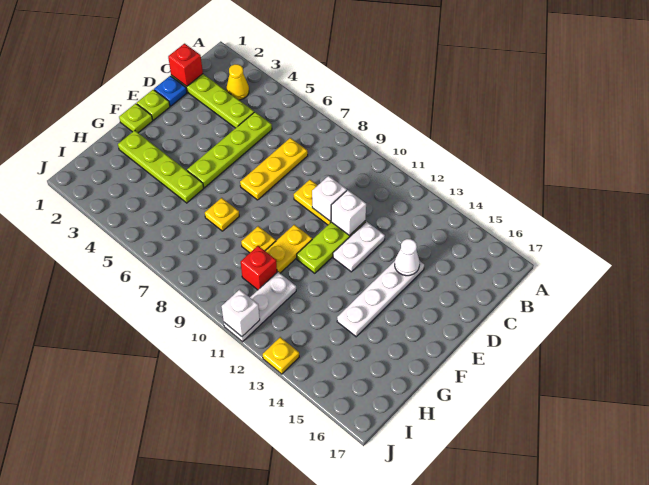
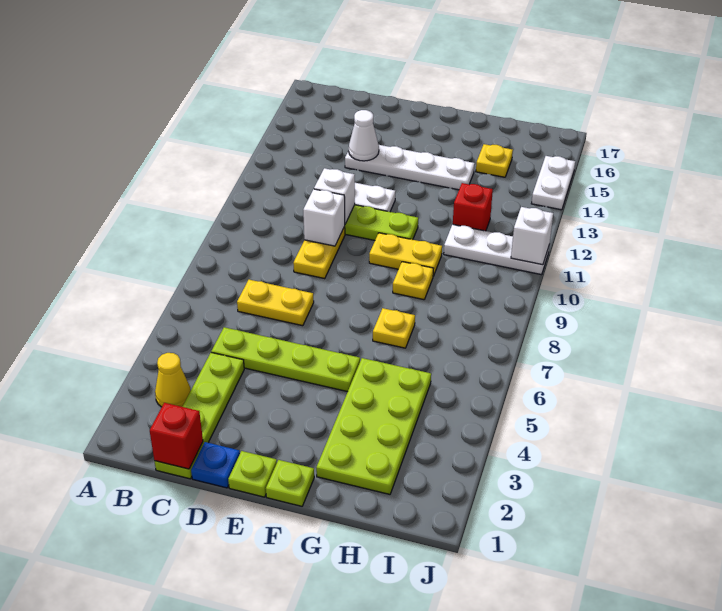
yellow plate C7:E7 level 1 -> yellow plate C7:D7 level 1
lime plate G2:G5 level 1 -> lime plate G2:H5 level 1
red brick H10 level 1 -> red brick H12 level 1
yellow plate J13 level 1 -> yellow plate H15 level 1
none -> white plate J14:J15 level 1

